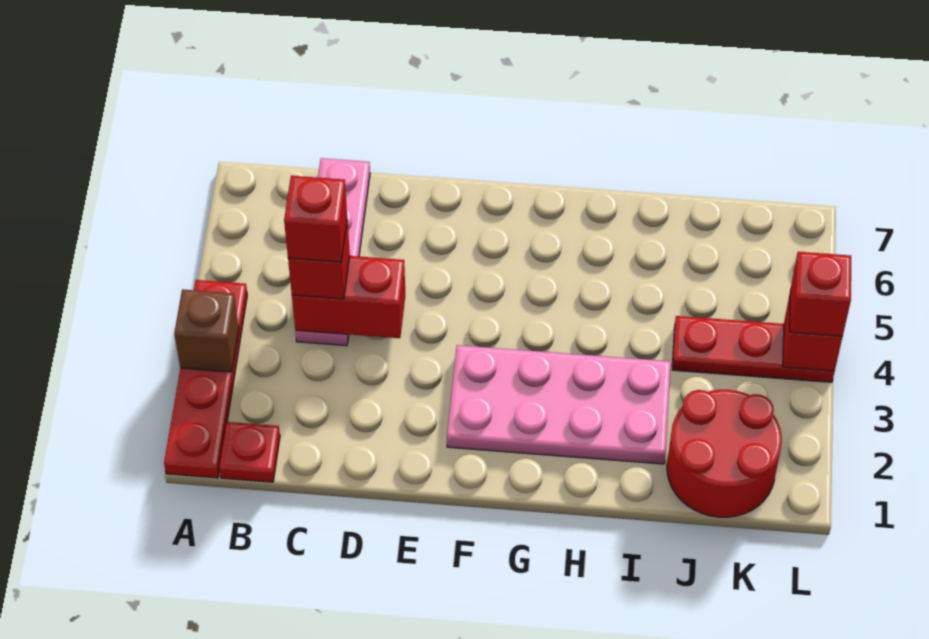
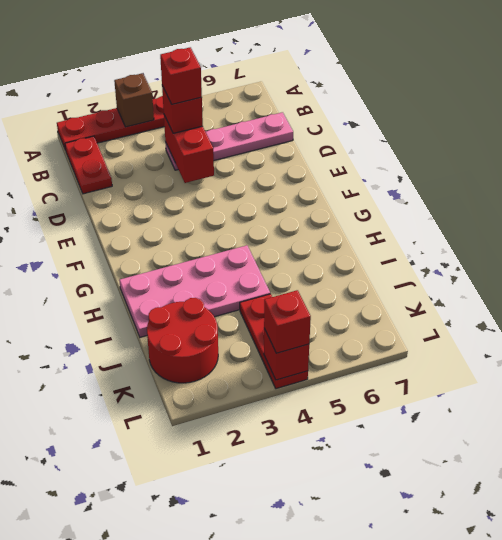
red plate B1 level 1 -> red plate B1:C1 level 1
pink plate F2:I3 level 1 -> pink plate H1:I4 level 1

